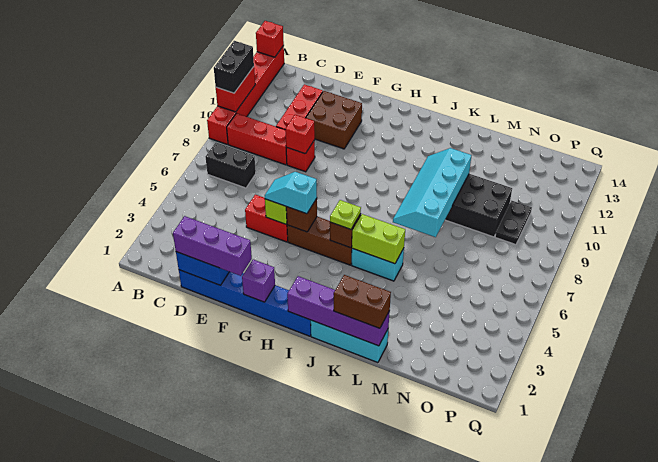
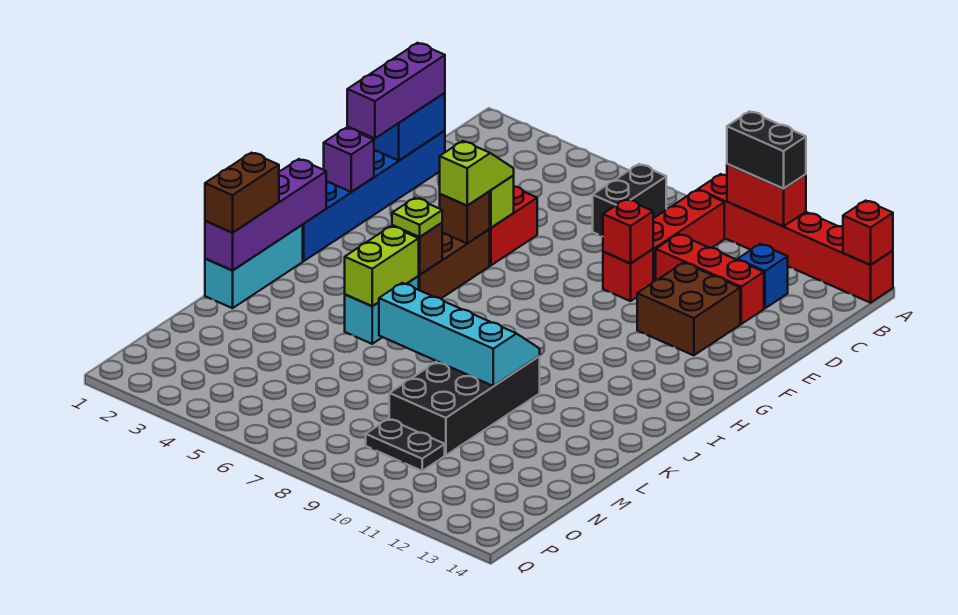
none -> blue brick C12 level 1
cyan slope F5:G5 level 3 top G -> lime slope F5:G5 level 3 top G

